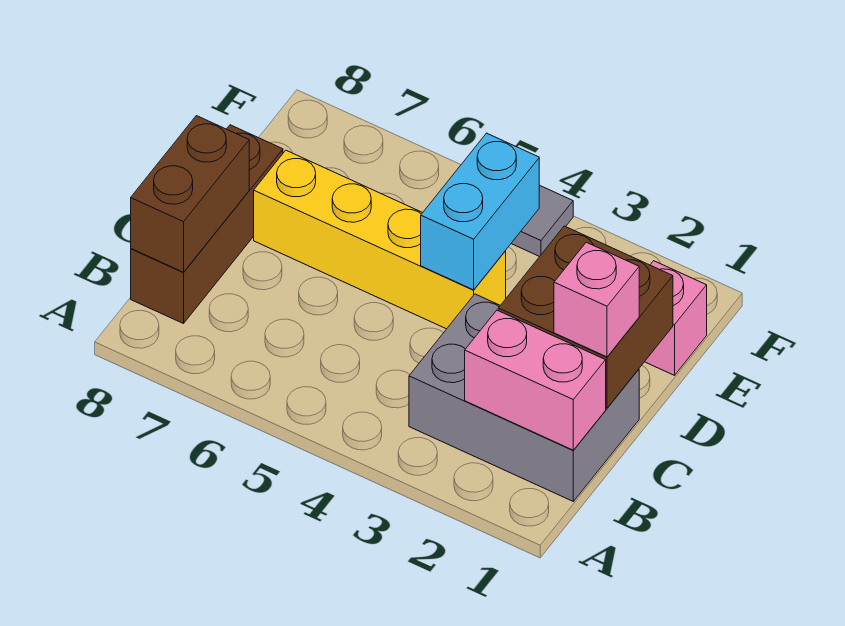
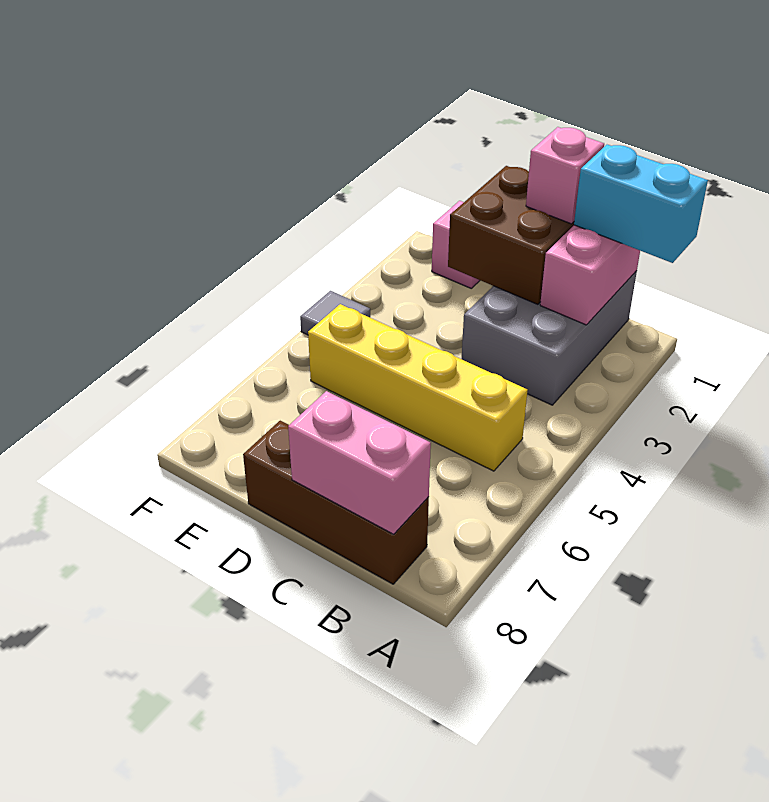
brown brick B8:C8 level 2 -> pink brick B8:C8 level 2
yellow brick D4:D7 level 1 -> yellow brick B5:E5 level 1
cyan brick D4:E4 level 2 -> cyan brick A1:B1 level 3

